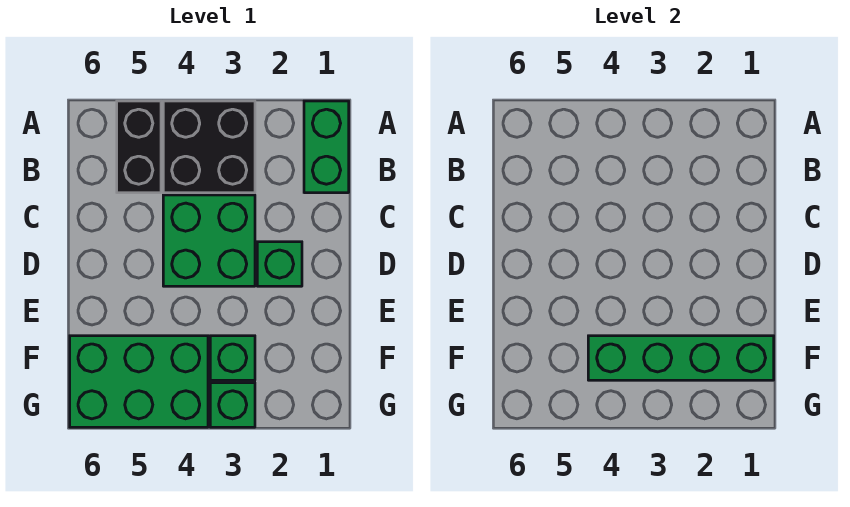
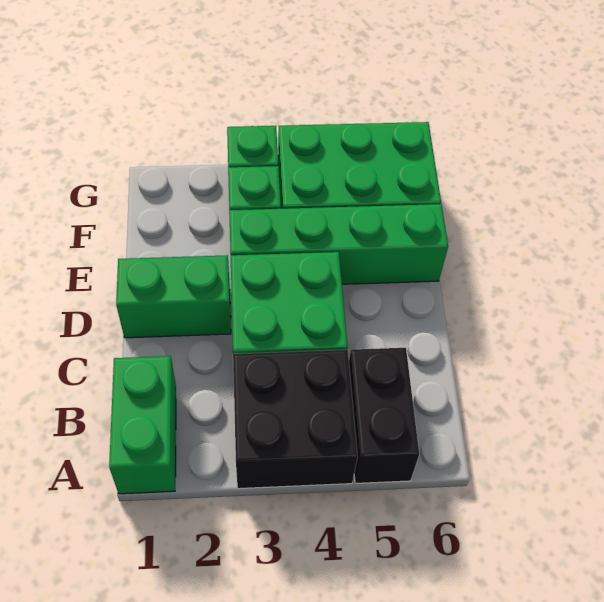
green brick D2 level 1 -> green brick D1:D2 level 1
green brick F1:F4 level 2 -> green brick E3:E6 level 1

